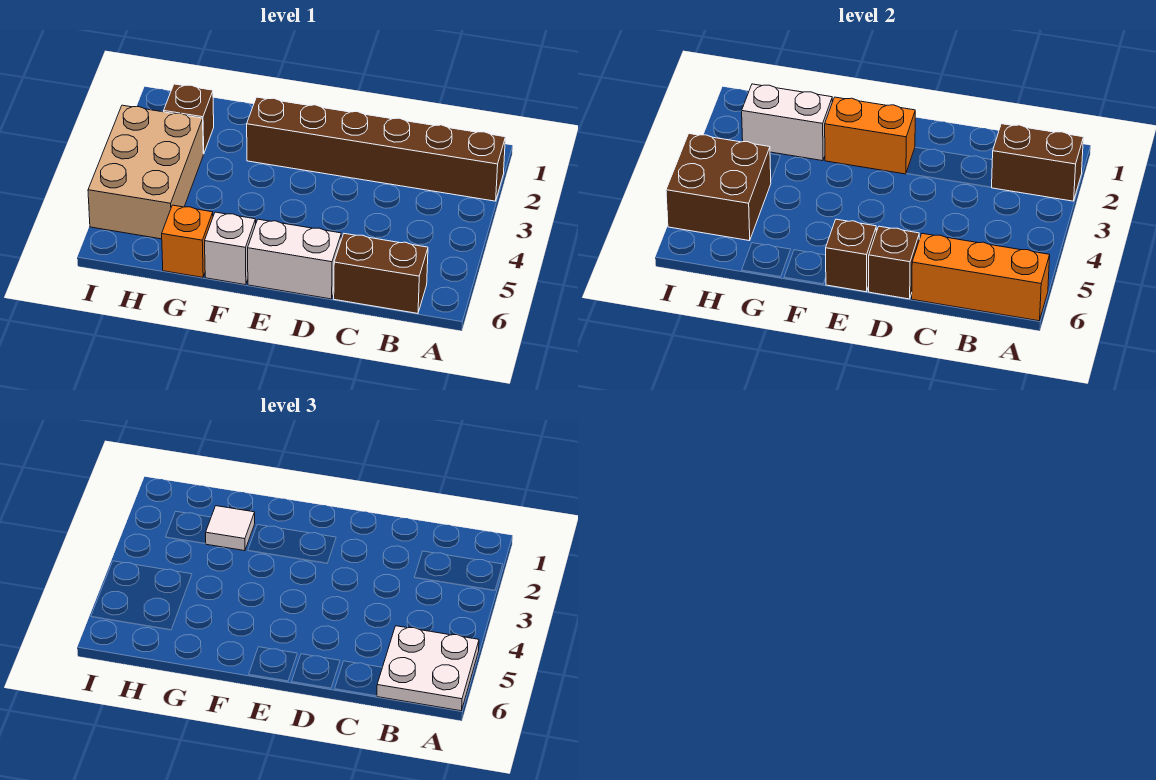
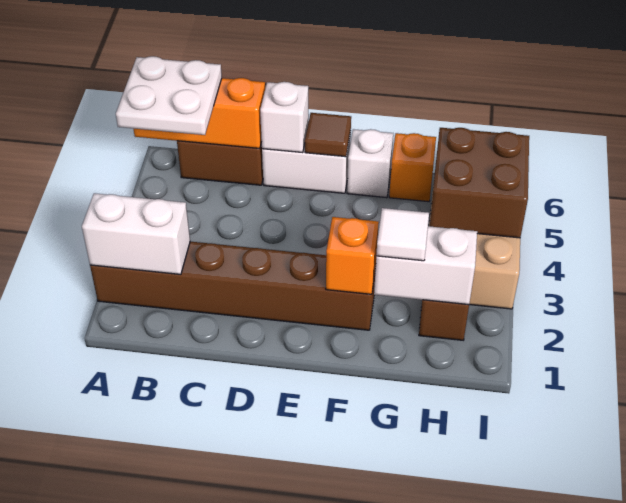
brown brick A2:B2 level 2 -> white brick A2:B2 level 2
brown brick D6 level 2 -> white brick D6 level 2
orange brick E2:F2 level 2 -> orange brick F2 level 2
brown brick E6 level 2 -> brown tile E6 level 2

